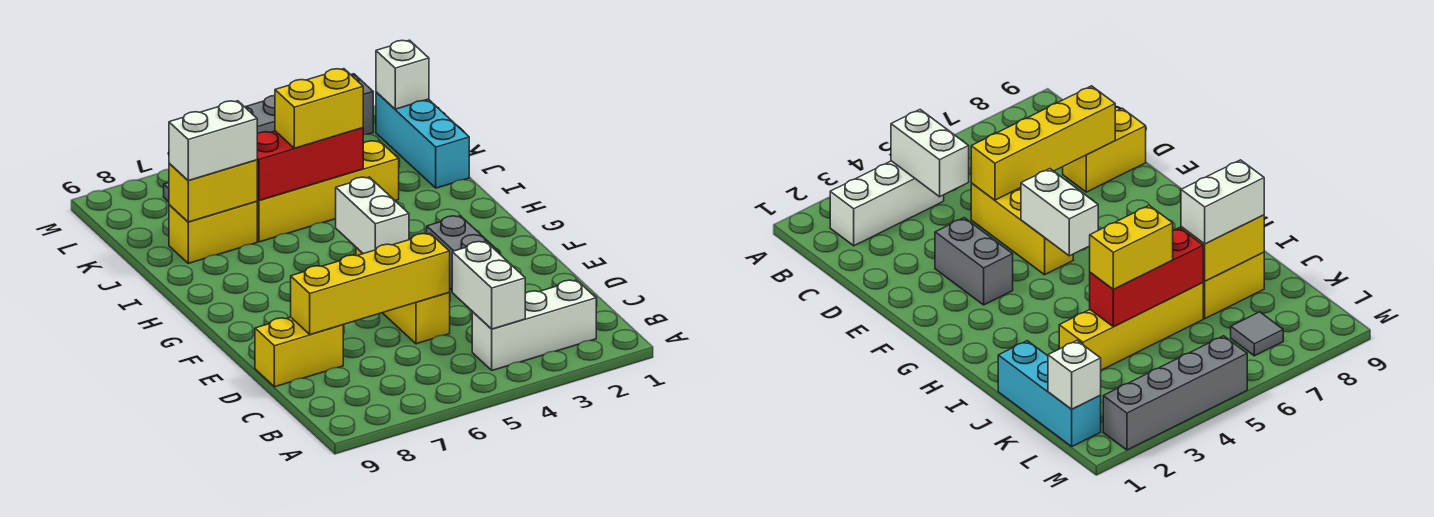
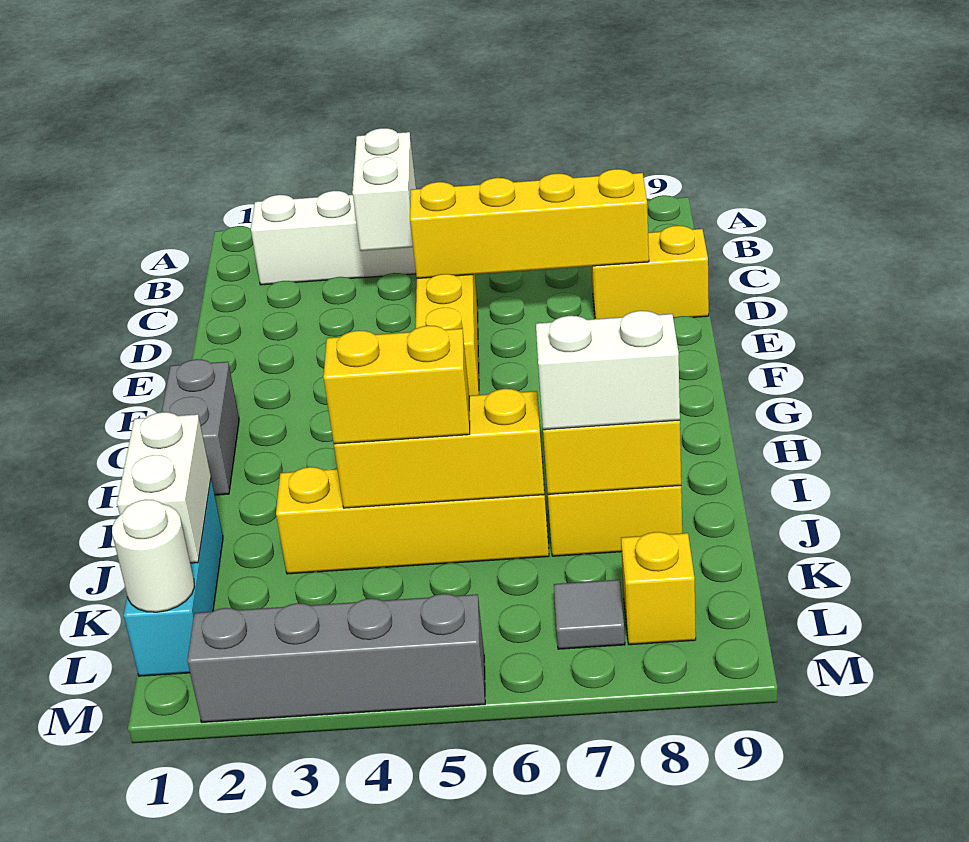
grey brick E3:F3 level 1 -> grey brick G1:H1 level 1
white brick F5:G5 level 2 -> white brick J1:K1 level 2
red brick J4:J6 level 2 -> yellow brick J4:J6 level 2
white brick L1 level 2 -> white round brick L1 level 2
none -> yellow brick L8 level 1

